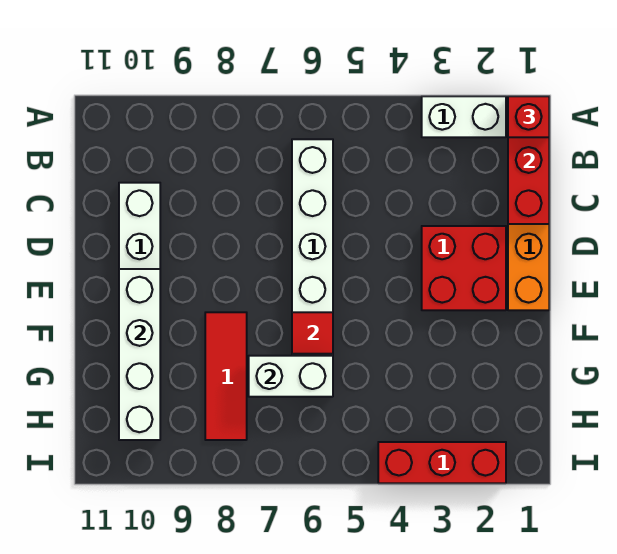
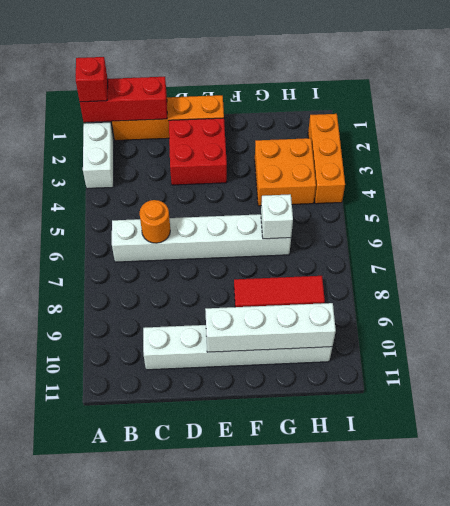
none -> orange round brick C6 level 2
red tile F6 level 2 -> none
none -> orange brick G3:H4 level 1
white brick G6:G7 level 2 -> white brick G6 level 2
red brick I2:I4 level 1 -> orange brick I2:I4 level 1

